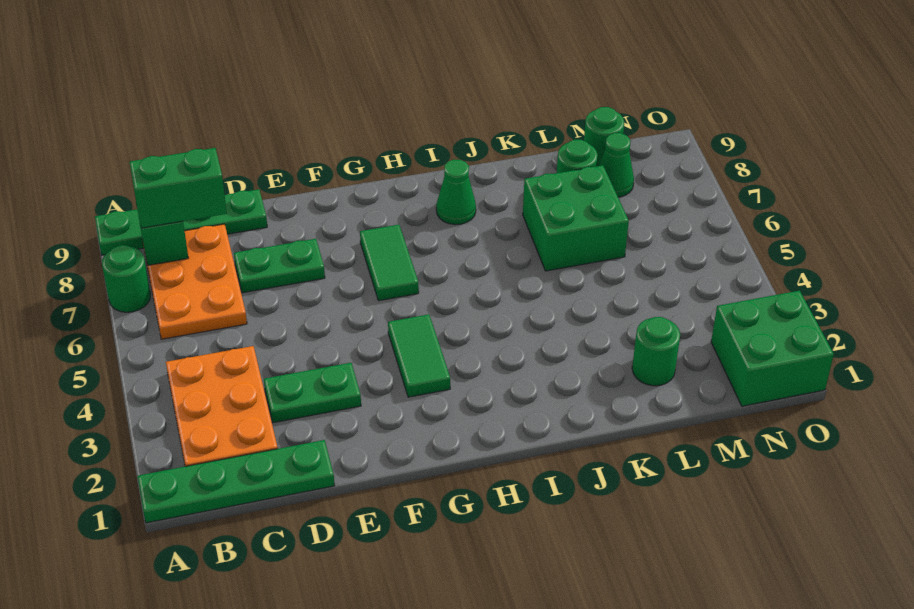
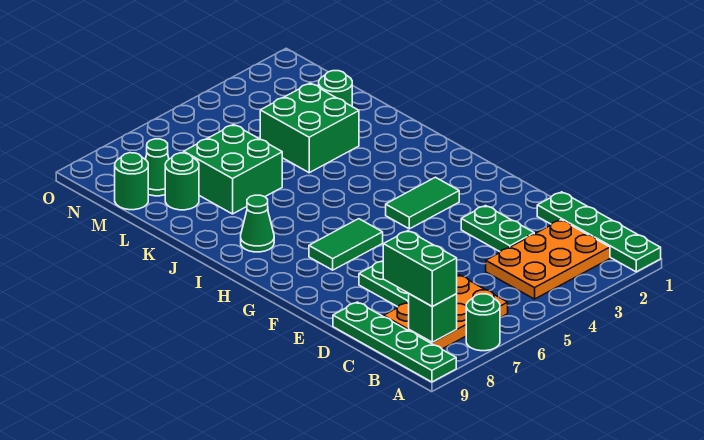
green brick N1:O2 level 1 -> green brick K3:L4 level 1

